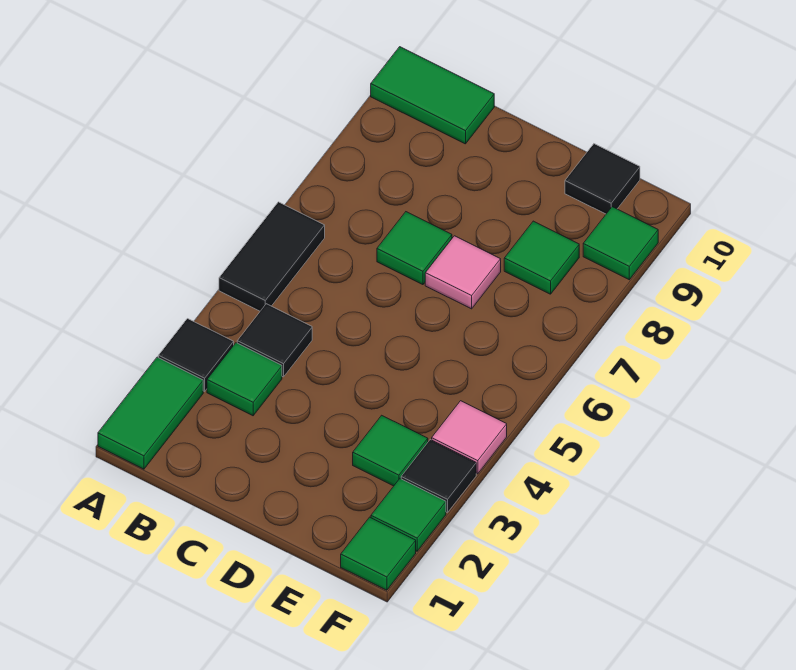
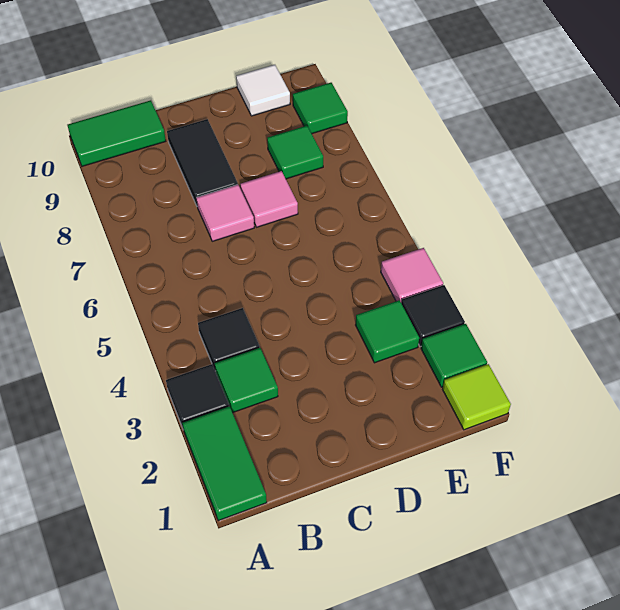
black tile A5:A6 level 1 -> black tile C8:C9 level 1
green tile C7 level 1 -> pink tile C7 level 1
black tile E10 level 1 -> white tile E10 level 1
green tile F1 level 1 -> lime tile F1 level 1

